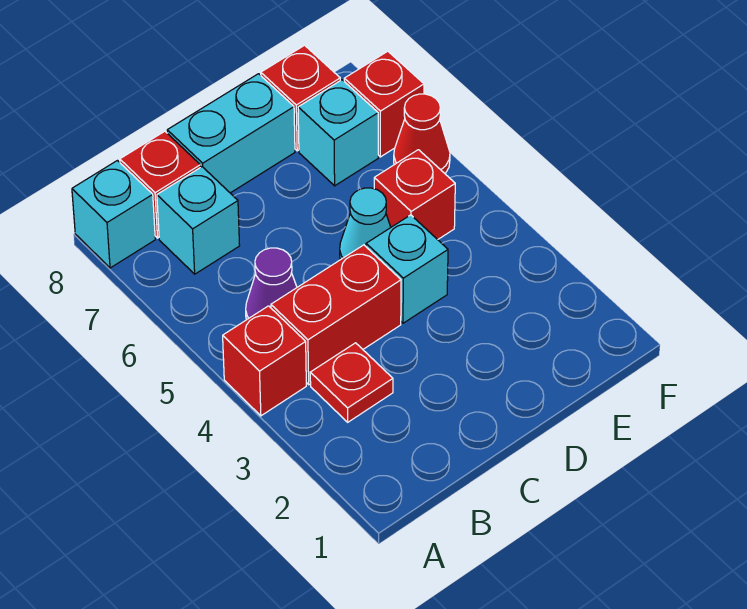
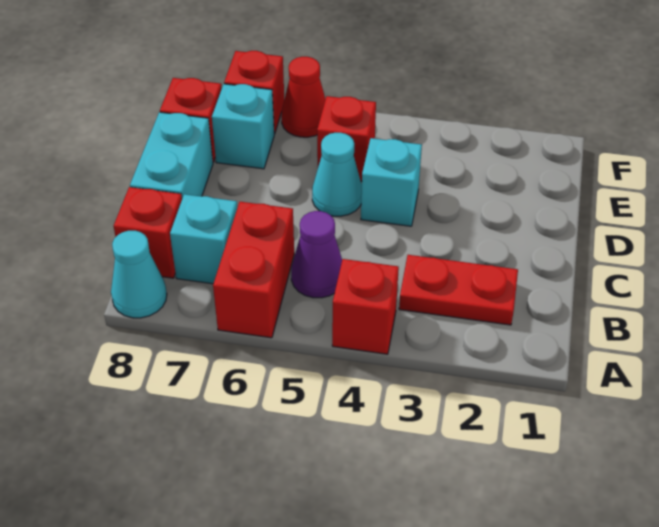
cyan brick A8 level 1 -> cyan cone A8 level 1
red plate B3 level 1 -> red plate B2:B3 level 1
red brick B4:C4 level 1 -> red brick A6:B6 level 1

